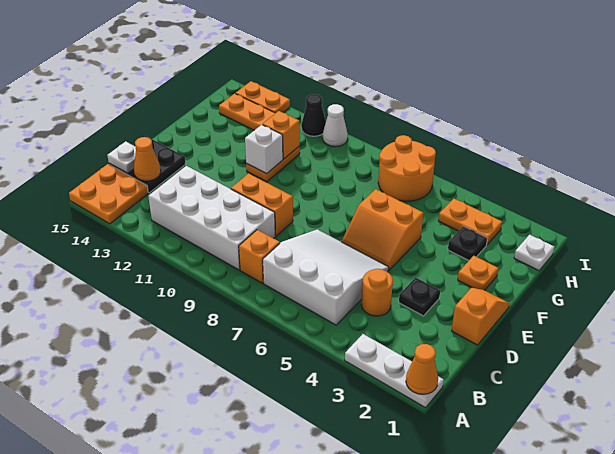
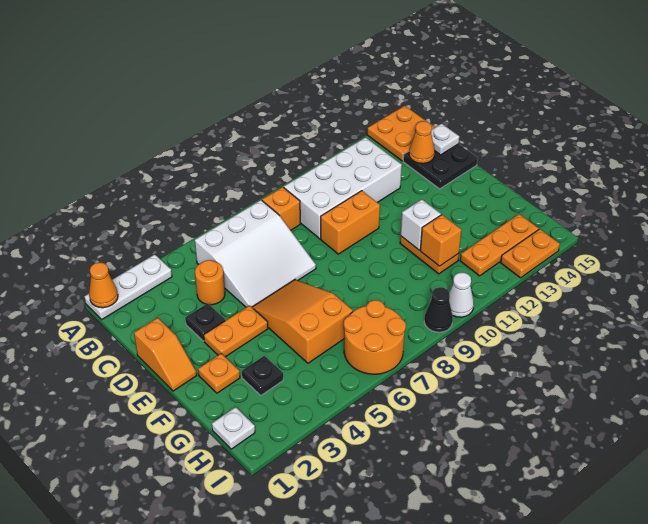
orange slope E5:F6 level 1 top F -> orange slope E5:G6 level 1 top G
orange plate H3:H4 level 1 -> orange plate E3:E4 level 1
black cone I11 level 1 -> black cone I9 level 1

